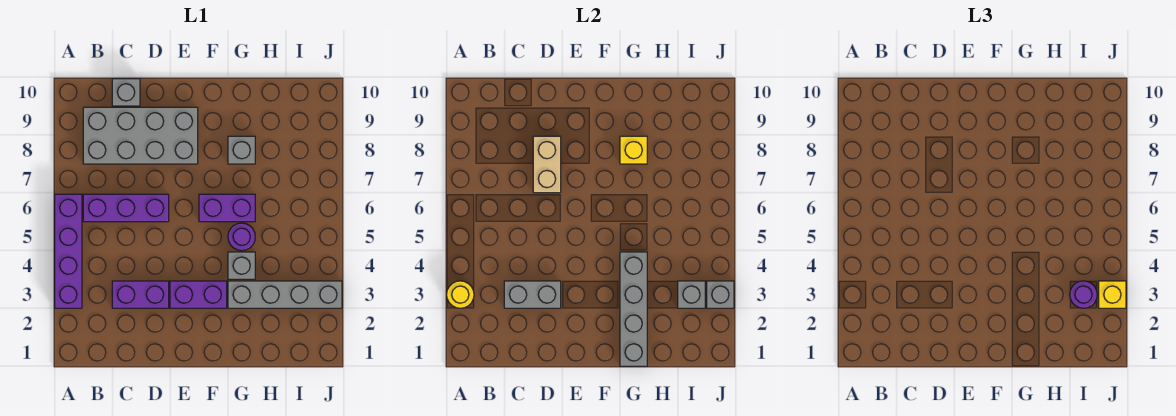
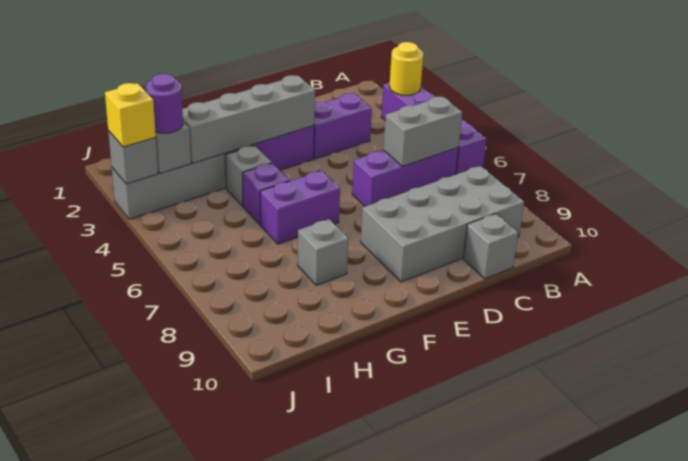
grey brick C3:D3 level 2 -> grey brick B6:C6 level 2
tan brick D7:D8 level 2 -> none
grey brick G1:G4 level 2 -> grey brick E3:H3 level 2
purple round brick G5 level 1 -> purple brick G5 level 1
yellow brick G8 level 2 -> none

